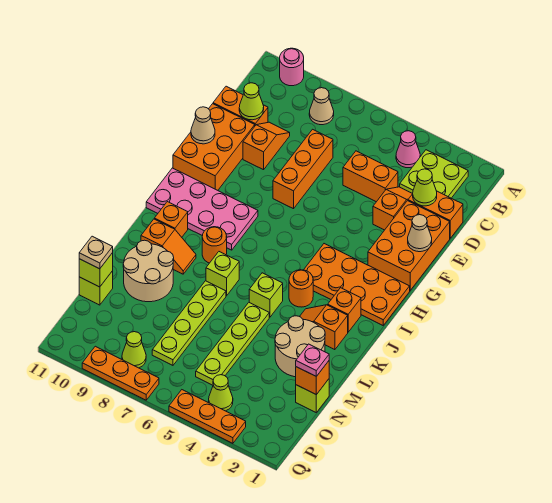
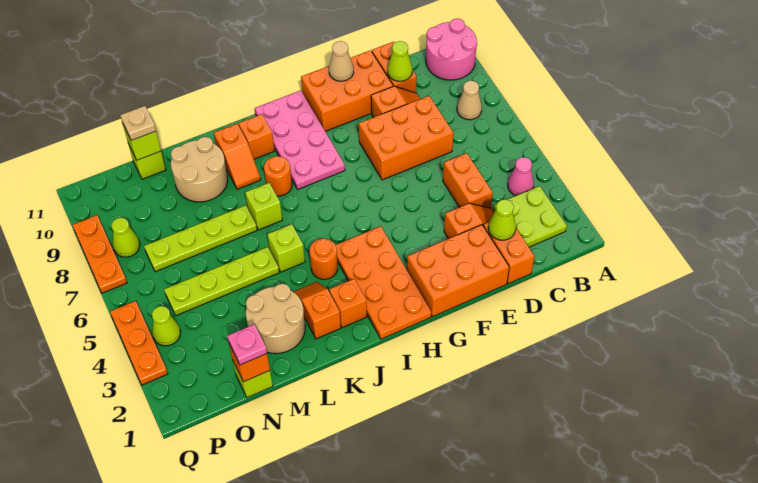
pink round brick A10 level 1 -> pink round brick A10:B11 level 1
orange brick D7:F7 level 1 -> orange brick D7:F8 level 1
tan cone F1 level 2 -> none

